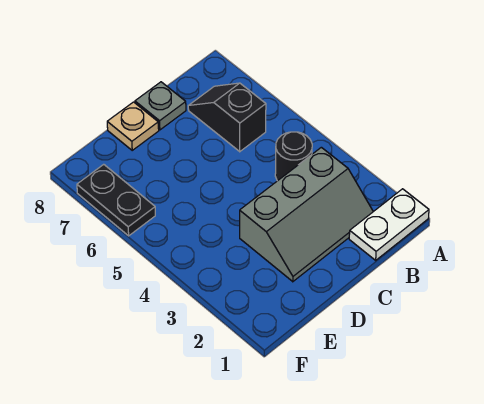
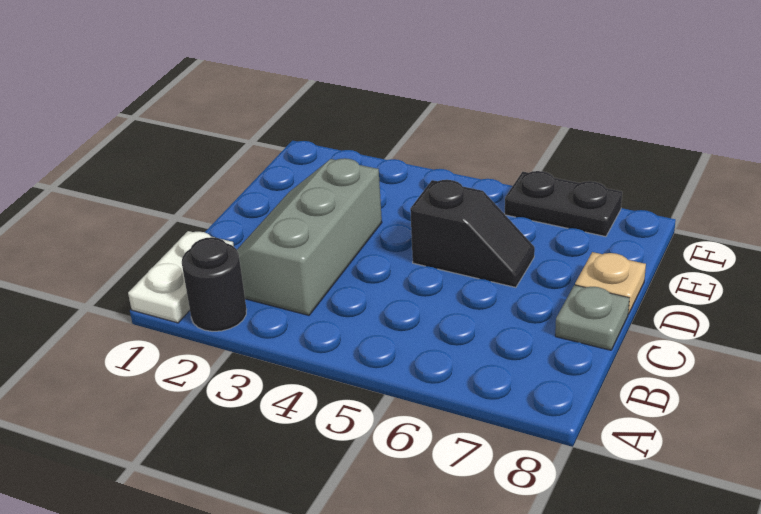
black round brick B4 level 1 -> black round brick A2 level 1
black slope B6:B7 level 1 top 6 -> black slope D5:D6 level 1 top 5

